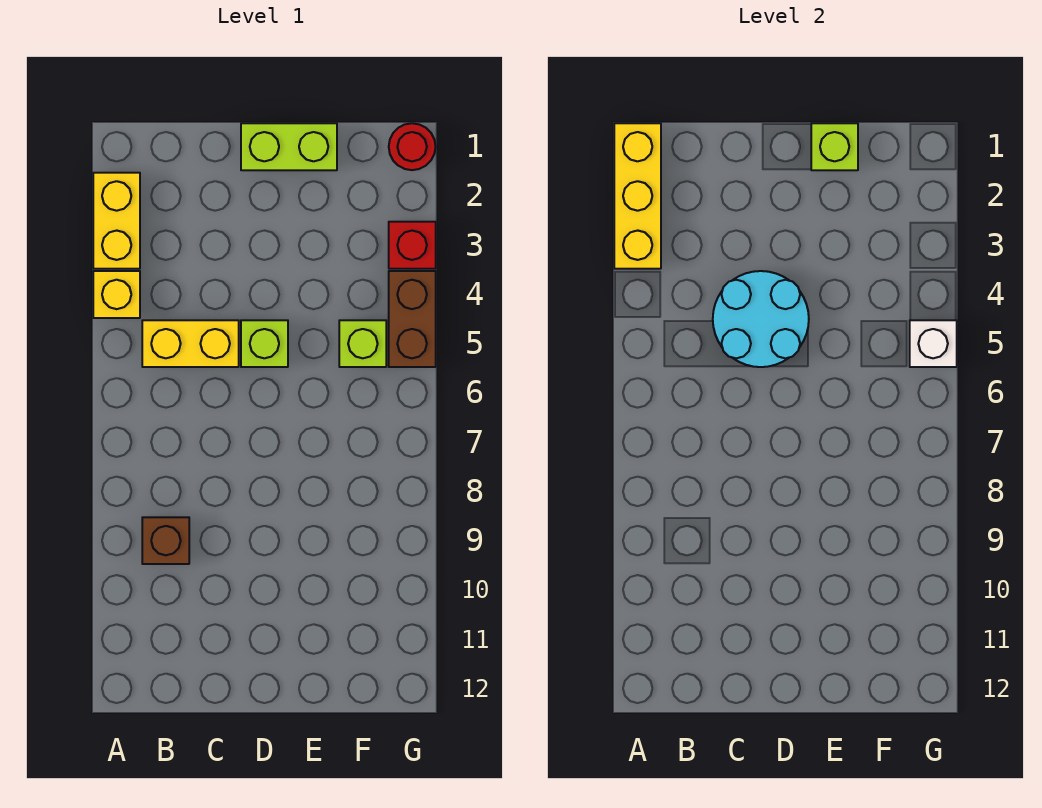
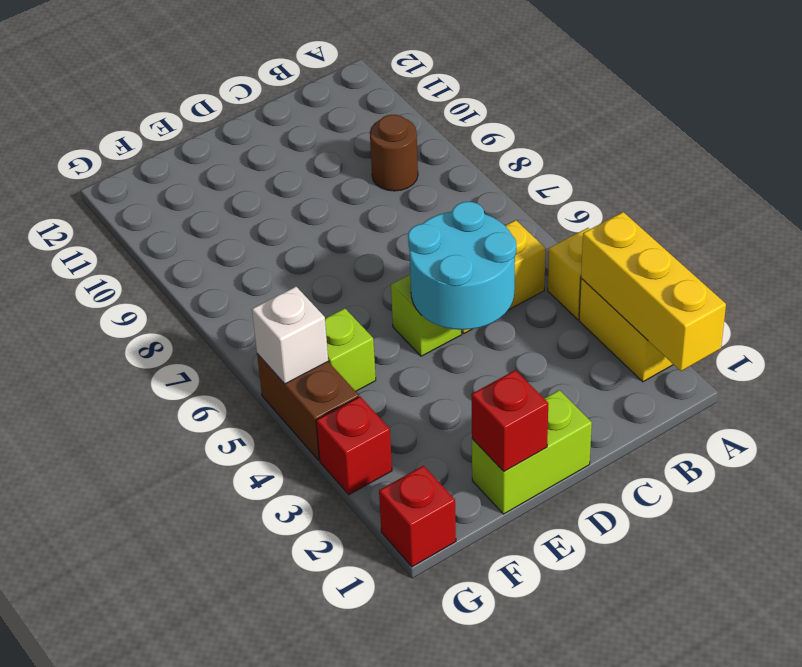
brown brick B9 level 1 -> brown round brick B9 level 1
lime brick E1 level 2 -> red brick E1 level 2
red round brick G1 level 1 -> red brick G1 level 1

